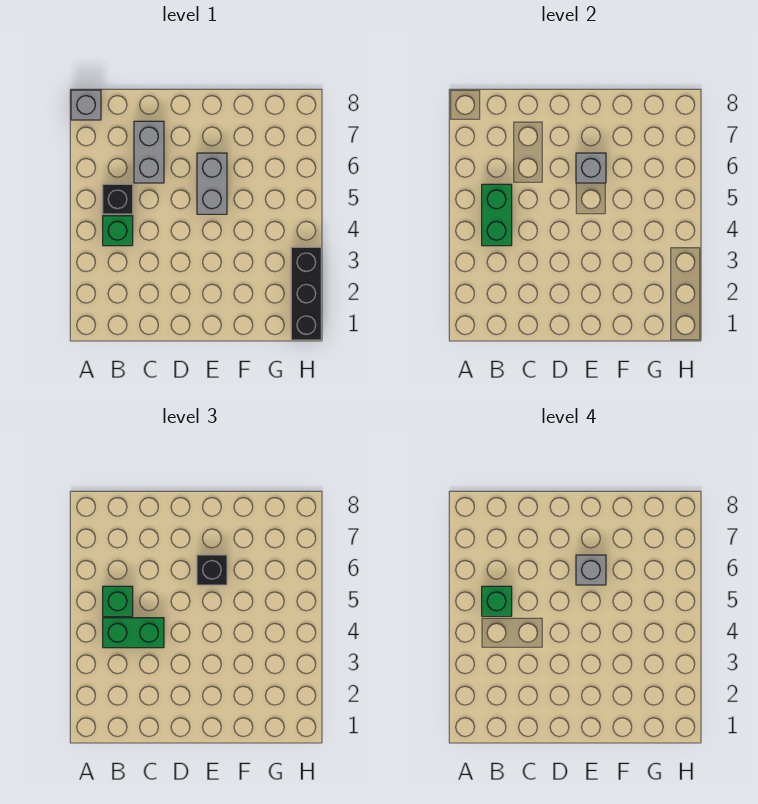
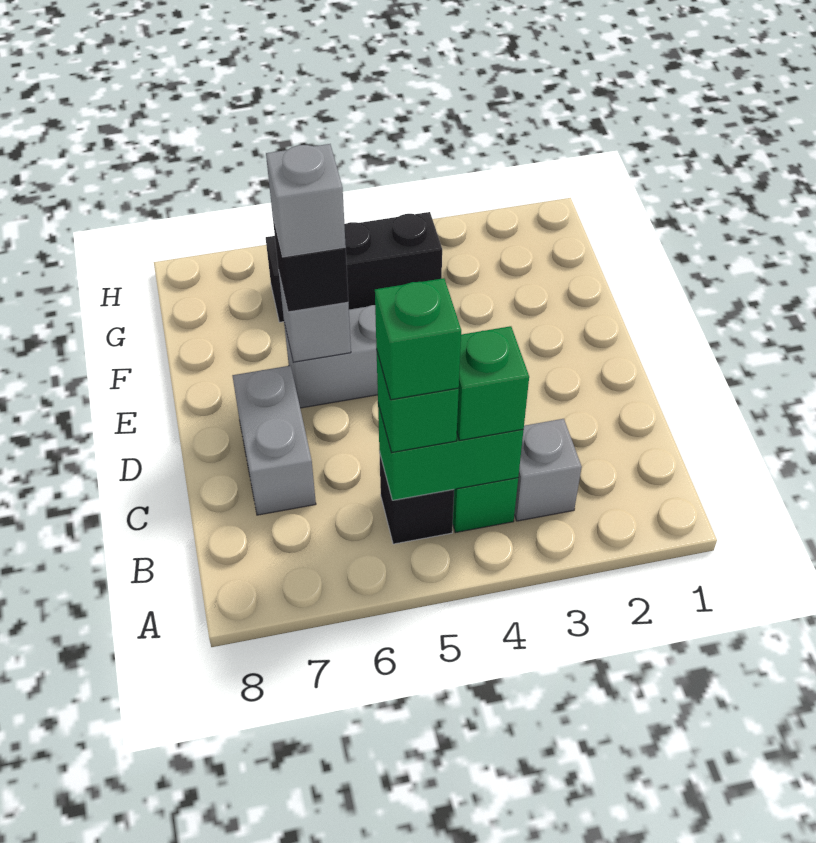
grey brick A8 level 1 -> grey brick B3 level 1
green brick B4:C4 level 3 -> green brick B4 level 3
grey brick C6:C7 level 1 -> grey brick C7:D7 level 1
black brick H1:H3 level 1 -> black brick G4:G6 level 1

